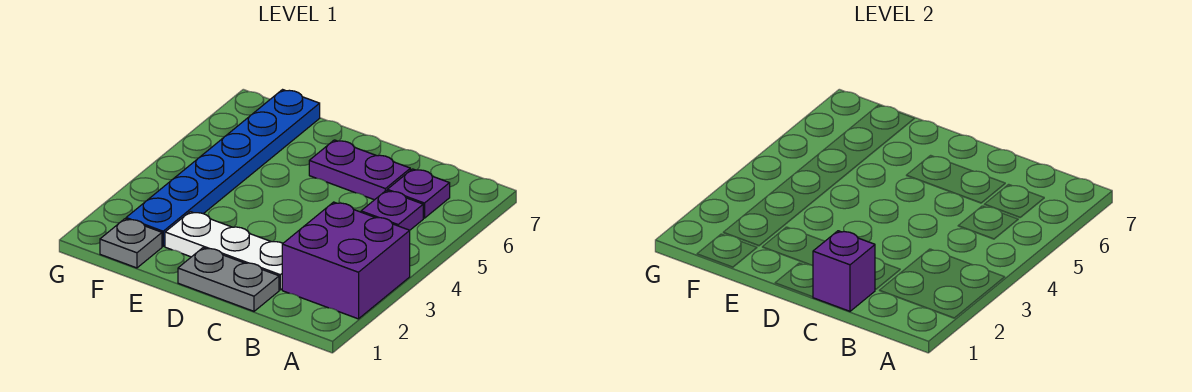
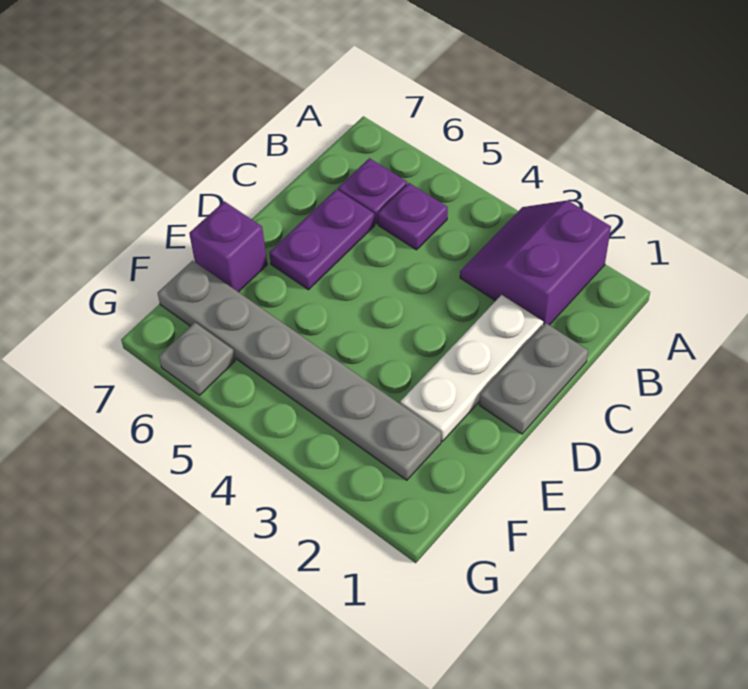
purple brick A2:B3 level 1 -> purple slope A2:B3 level 1 top 2
purple brick C1 level 2 -> purple brick E7 level 1
grey plate F1 level 1 -> grey plate G6 level 1
blue plate F2:F7 level 1 -> grey plate F2:F7 level 1

